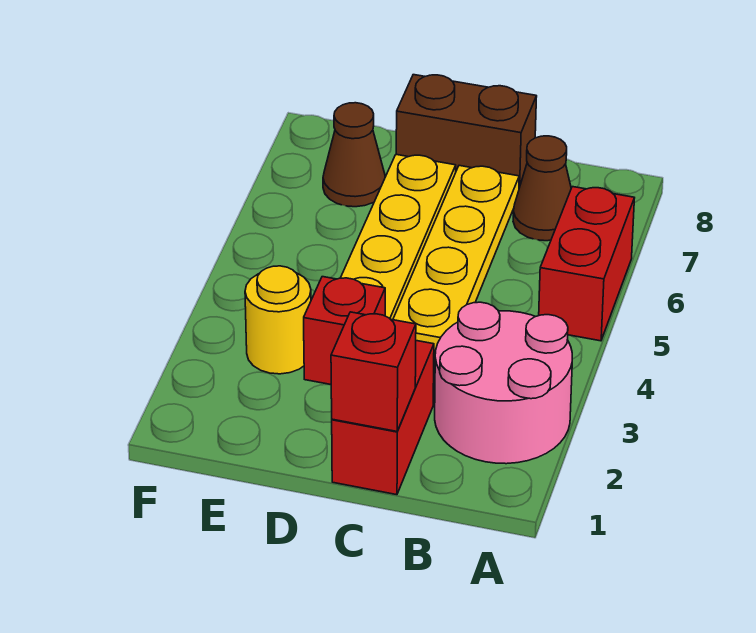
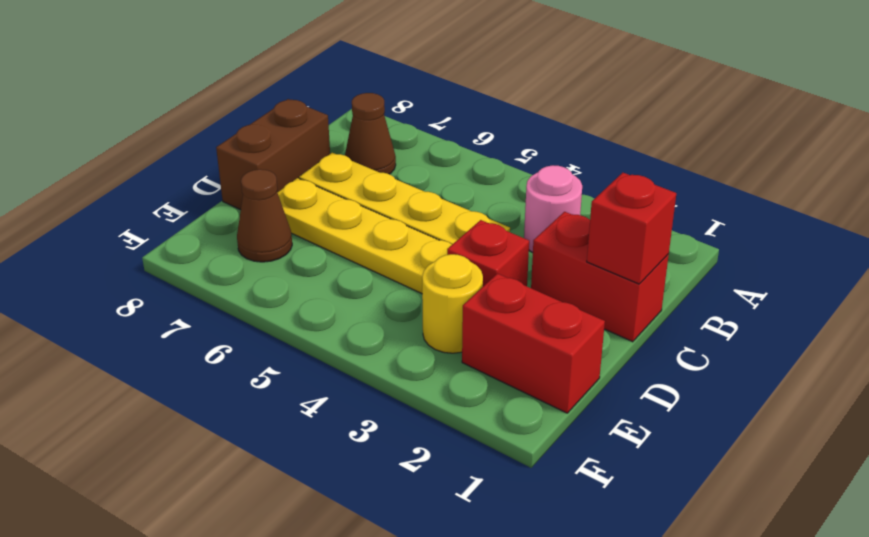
pink round brick A2:B3 level 1 -> pink round brick B3 level 1
red brick A5:A6 level 1 -> red brick E1:E2 level 1

